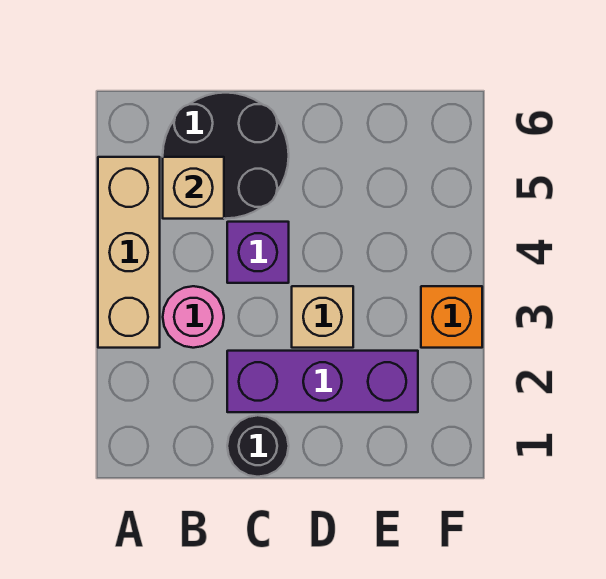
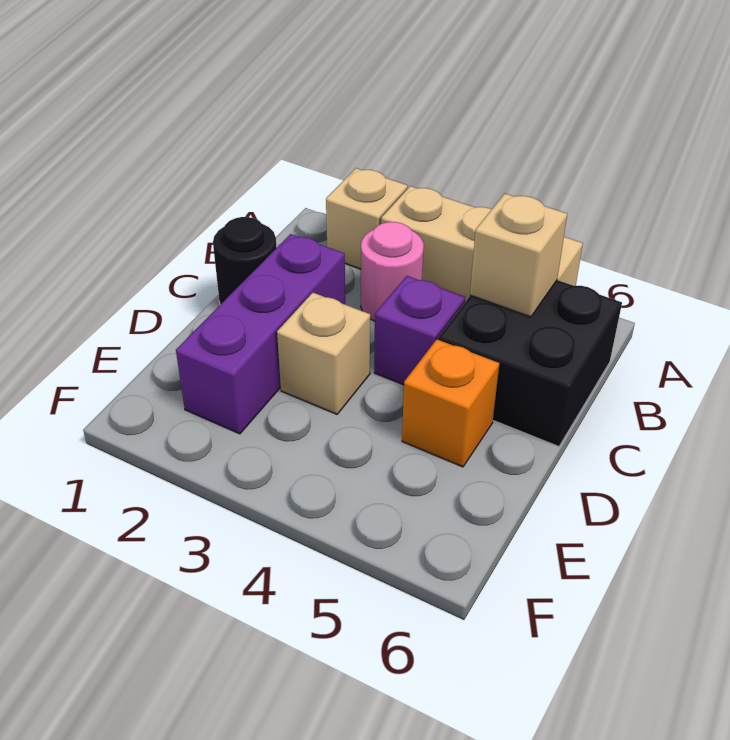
none -> tan brick A2 level 1
black round brick B5:C6 level 1 -> black brick B5:C6 level 1
orange brick F3 level 1 -> orange brick D5 level 1

